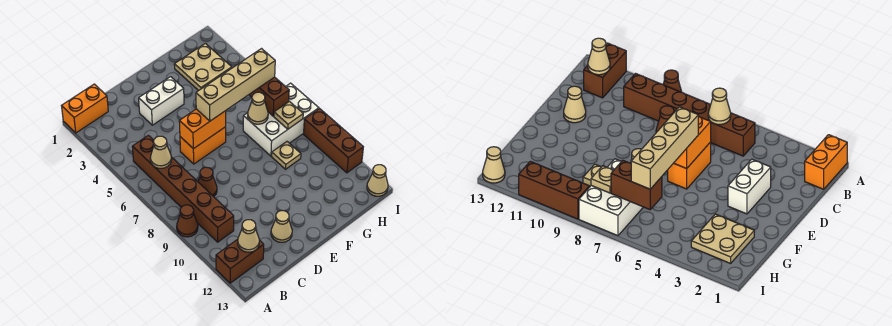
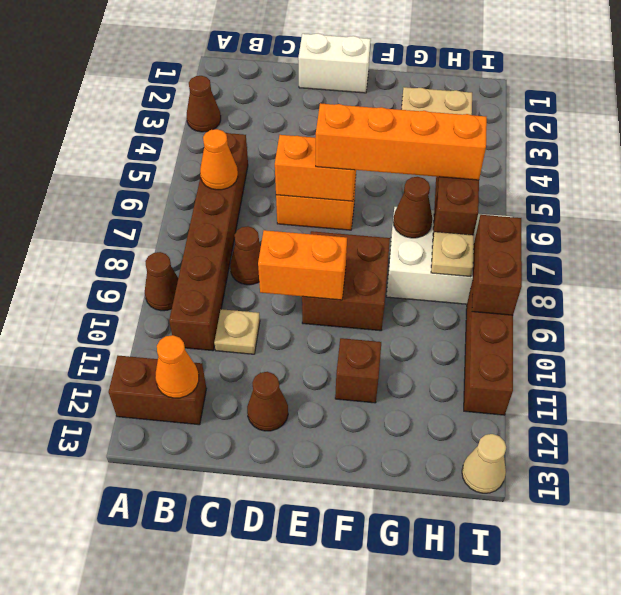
orange brick A1:B1 level 1 -> orange brick D9:E9 level 2
none -> brown cone A3 level 1
tan cone B6 level 2 -> orange cone B6 level 2
tan cone B12 level 2 -> orange cone B12 level 2
white brick D3:E3 level 1 -> white brick D1:E1 level 1
tan cone D12 level 1 -> brown cone D12 level 1
tan brick E6:H6 level 3 -> orange brick E6:H6 level 3
none -> brown brick E8:F9 level 1
none -> brown brick F11 level 1
tan cone G7 level 2 -> brown cone G7 level 2
tan plate G9 level 1 -> tan plate C10 level 1
none -> brown brick I8:I9 level 2

